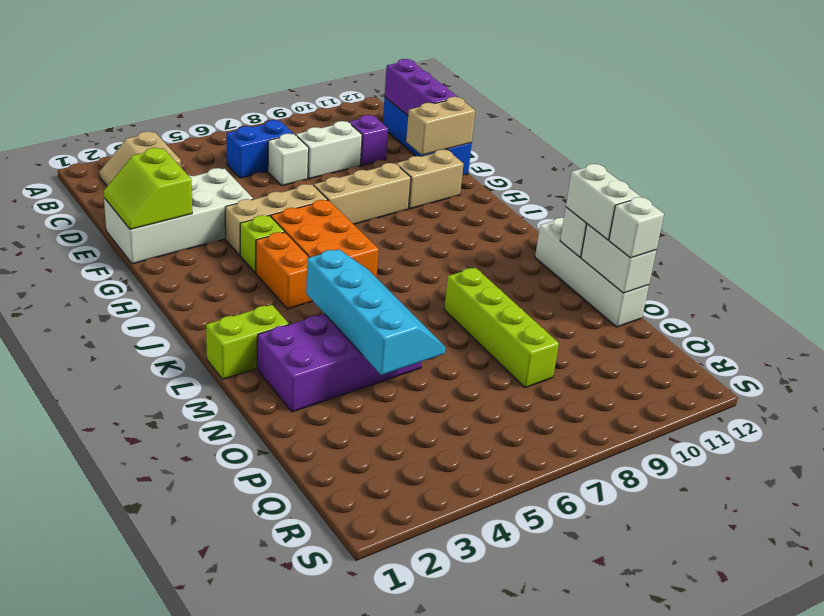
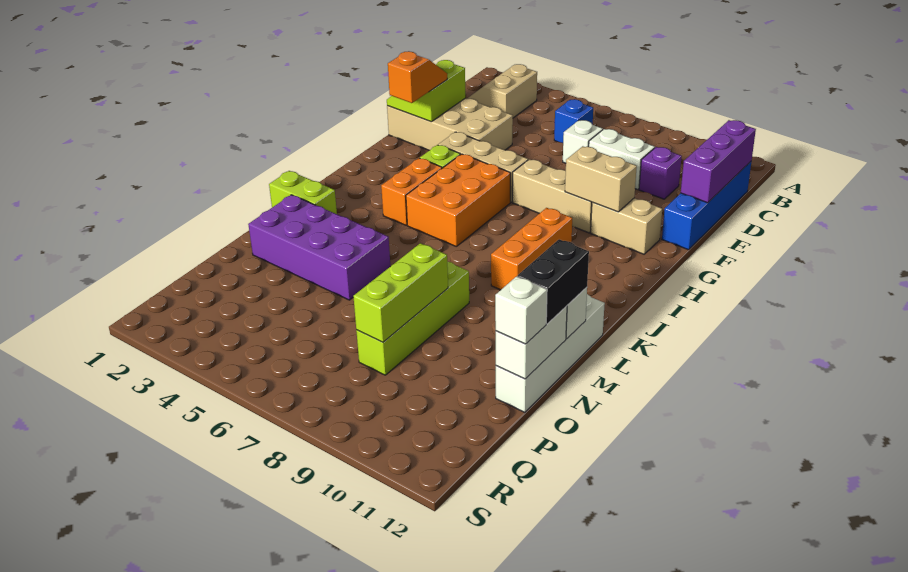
blue brick C6:C7 level 1 -> blue brick C6 level 1
white brick E1:F4 level 1 -> tan brick E1:F4 level 1
none -> orange slope F2:G2 level 3 top G
tan brick F11:F12 level 2 -> tan brick G9:G10 level 2
none -> orange brick I9:K9 level 1
cyan slope L4:O5 level 2 top 4 -> none
white brick M12:N12 level 3 -> black brick M12:N12 level 3
none -> lime brick N8:P8 level 2

